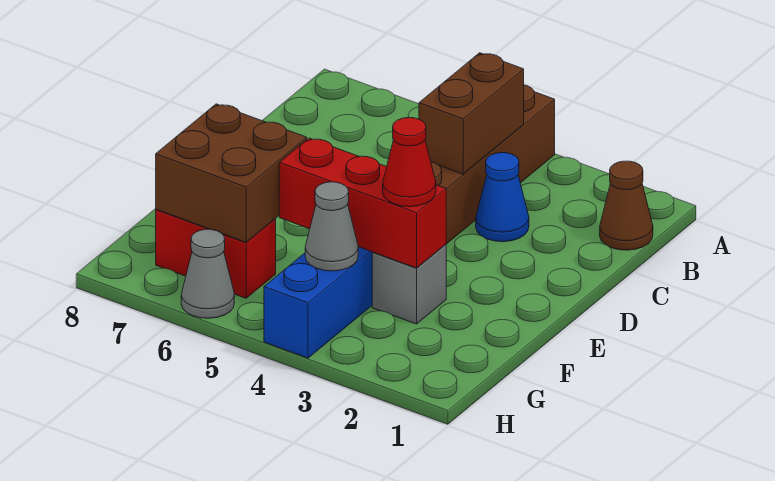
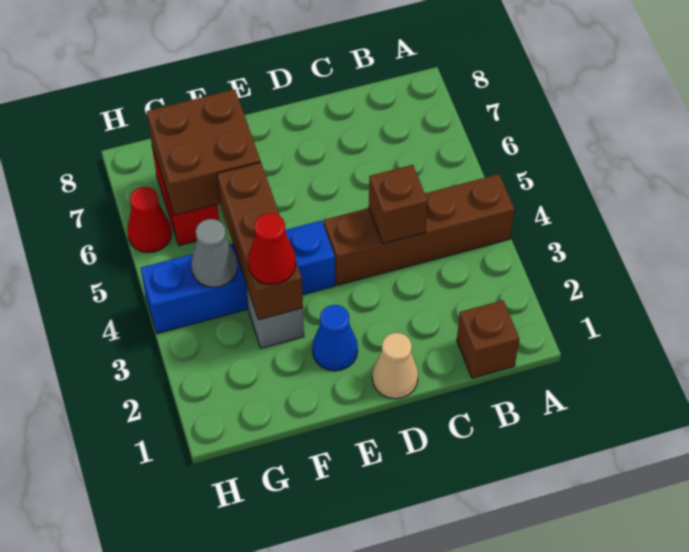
brown cone B1 level 1 -> brown brick B1 level 1
brown brick B4:C4 level 2 -> brown brick C4 level 2
blue cone C3 level 1 -> blue cone E2 level 1
none -> tan cone D1 level 1
red brick F3:F5 level 2 -> brown brick F3:F5 level 2
grey cone H6 level 1 -> red cone H6 level 1

